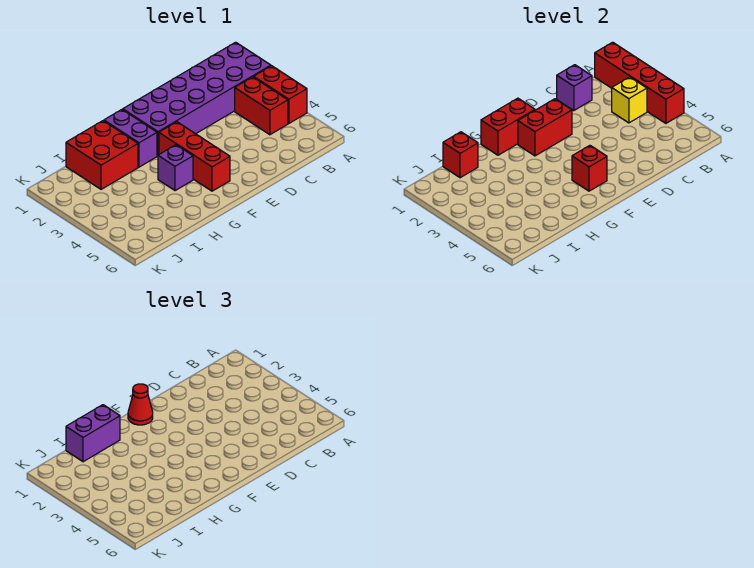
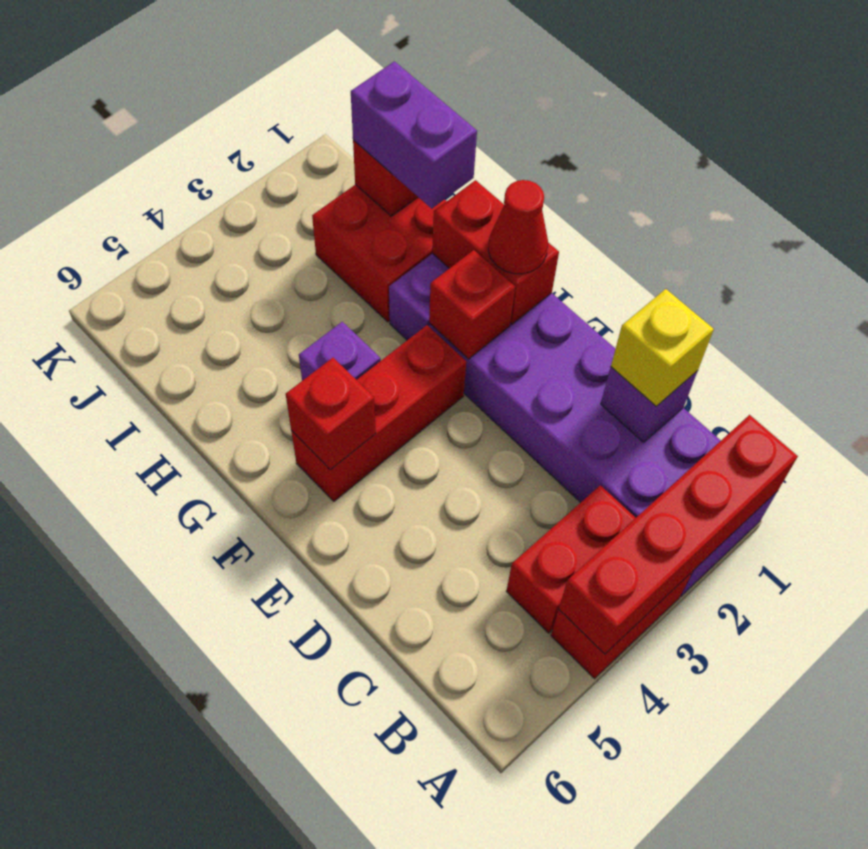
yellow brick B3 level 2 -> yellow brick C1 level 3
red brick E2:F2 level 2 -> red brick F2 level 2

